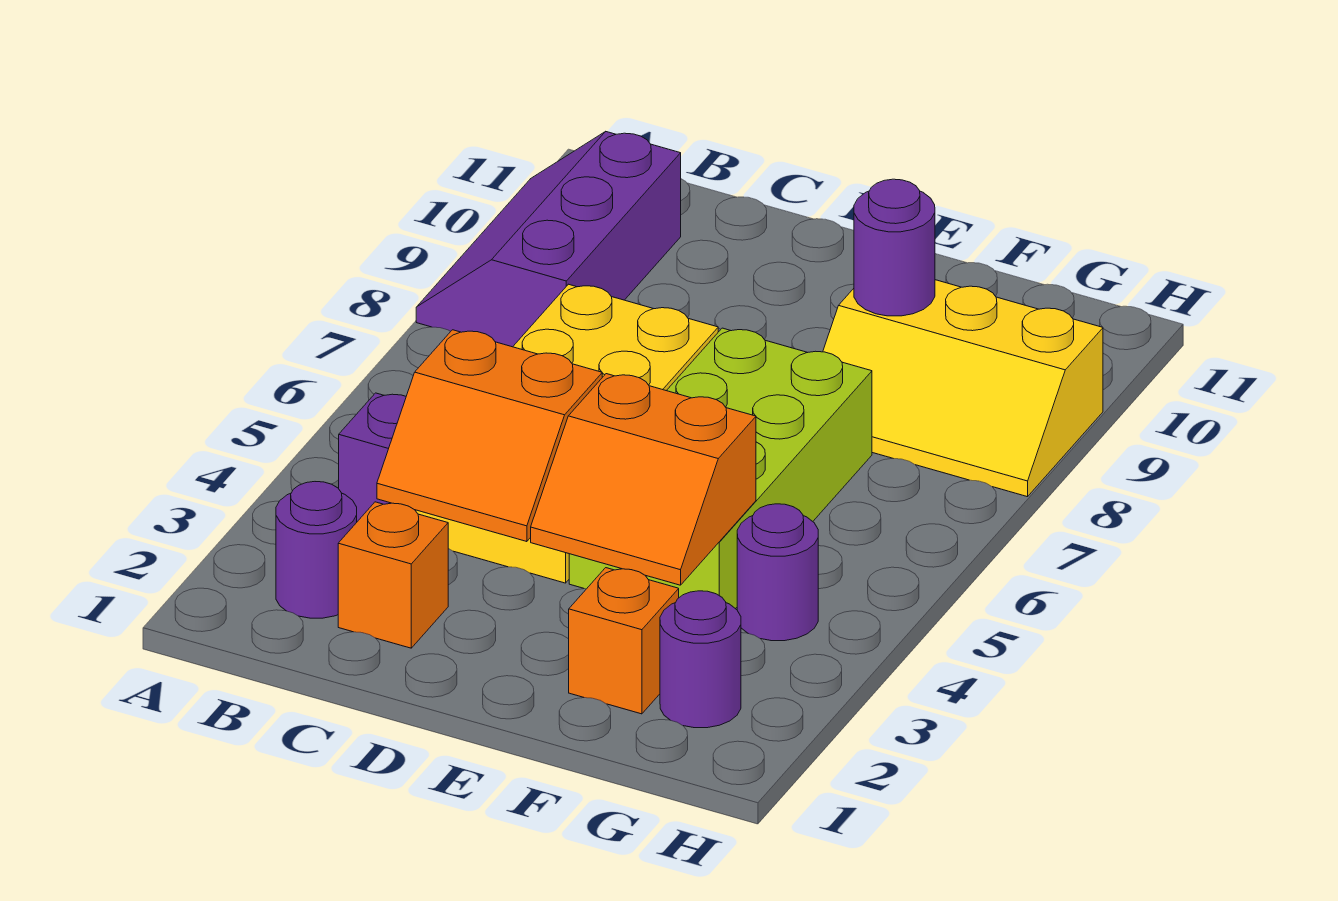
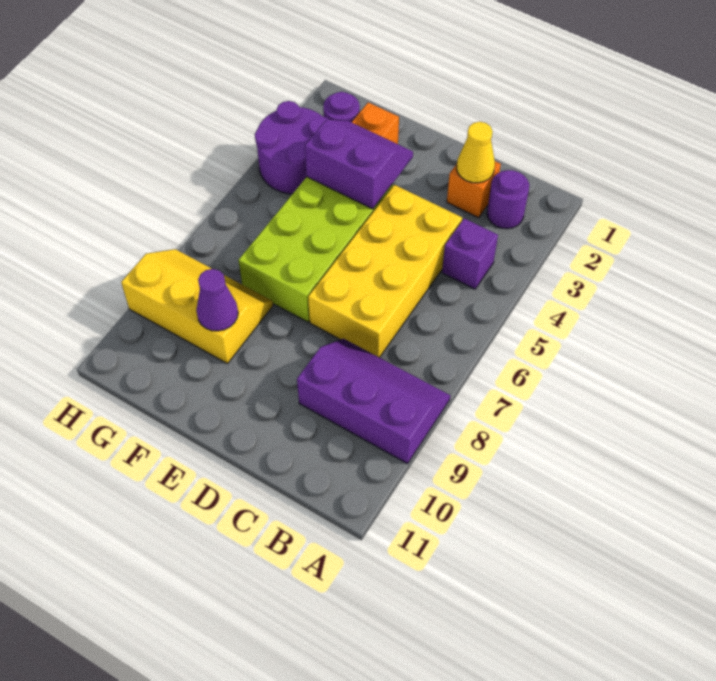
purple slope A8:B10 level 1 top B -> purple slope A8:C9 level 1 top 9
none -> yellow cone C2 level 2
orange slope C3:D4 level 2 top 4 -> none
orange slope E3:F4 level 2 top 4 -> purple slope E3:F4 level 2 top 4
purple round brick F9 level 2 -> purple cone F9 level 2
purple round brick G4 level 1 -> purple round brick G3:H4 level 1

